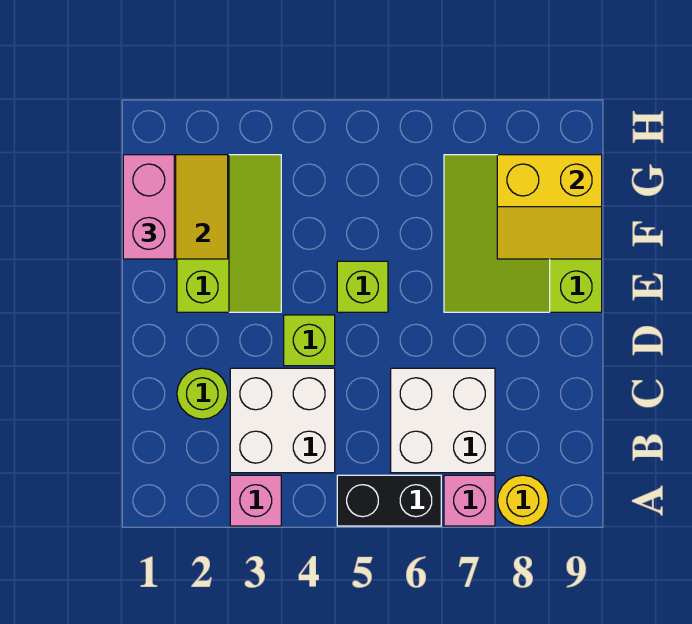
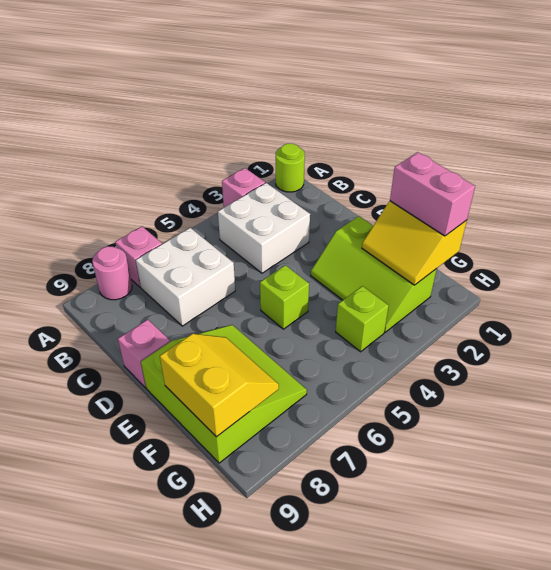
black brick A5:A6 level 1 -> none
yellow round brick A8 level 1 -> pink round brick A8 level 1
lime round brick C2 level 1 -> lime round brick A1 level 1
lime brick D4 level 1 -> lime brick G4 level 1
none -> pink brick D9 level 1
yellow slope F8:G9 level 2 top G -> yellow slope F8:G9 level 2 top 9

